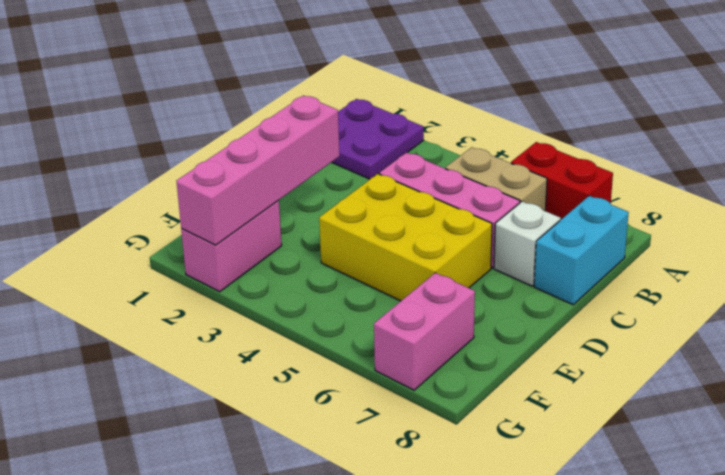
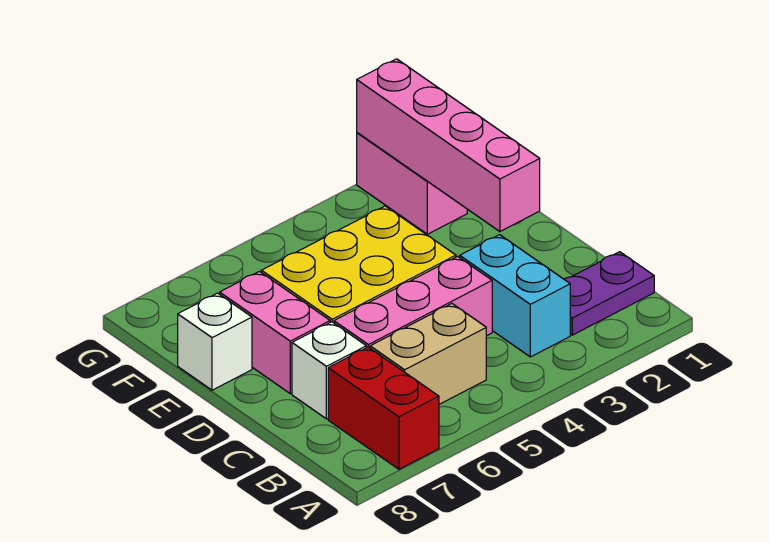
purple plate A1:B2 level 1 -> purple plate B1:B2 level 1
red brick A6:A7 level 1 -> red brick A7:B7 level 1
cyan brick B8:C8 level 1 -> cyan brick B3:C3 level 1
none -> white brick E8 level 1
pink brick F7:G7 level 1 -> pink brick D7:E7 level 1

